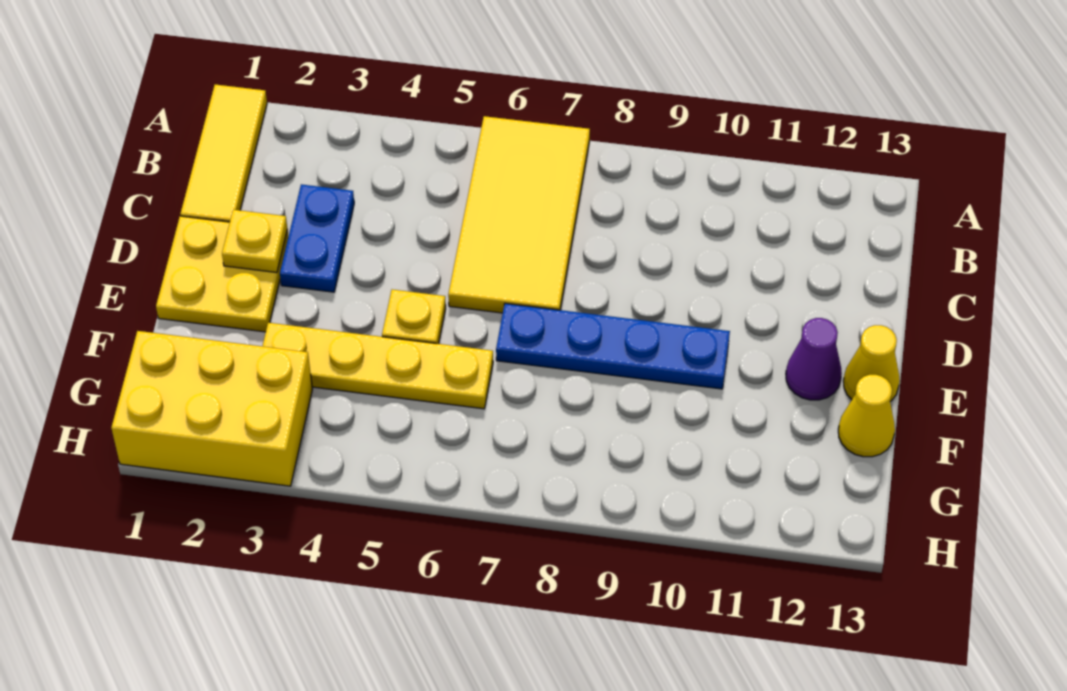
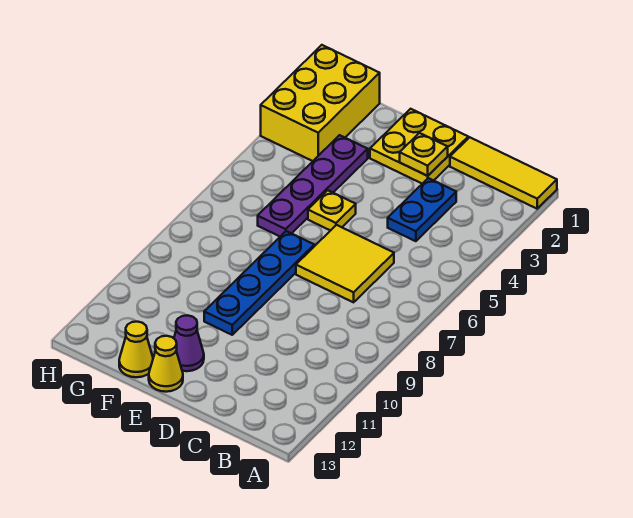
yellow tile A6:D7 level 1 -> yellow tile C6:D7 level 1
blue plate C3:D3 level 1 -> blue plate C3:C4 level 1
yellow plate F3:F6 level 1 -> purple plate F3:F6 level 1

